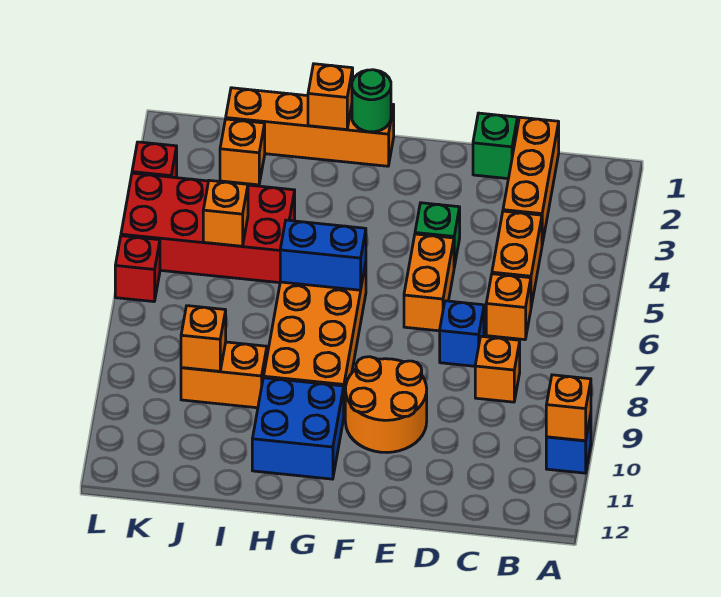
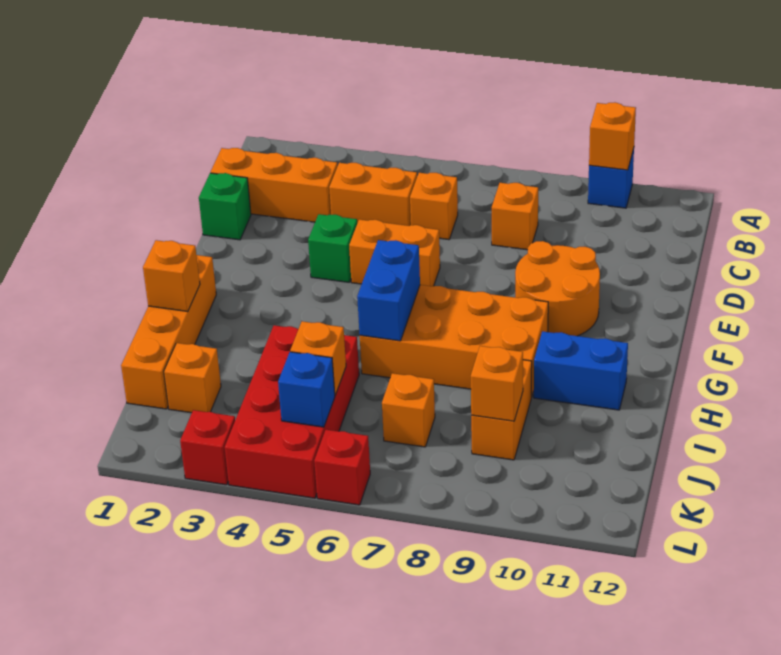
blue brick D7 level 1 -> blue brick K5 level 2
green round brick G1 level 2 -> none
blue brick G10:H11 level 1 -> blue brick H10:H11 level 1
none -> orange brick J7 level 1

